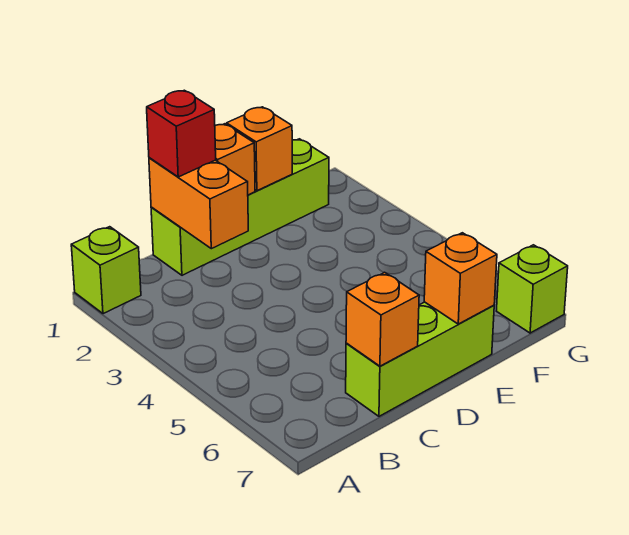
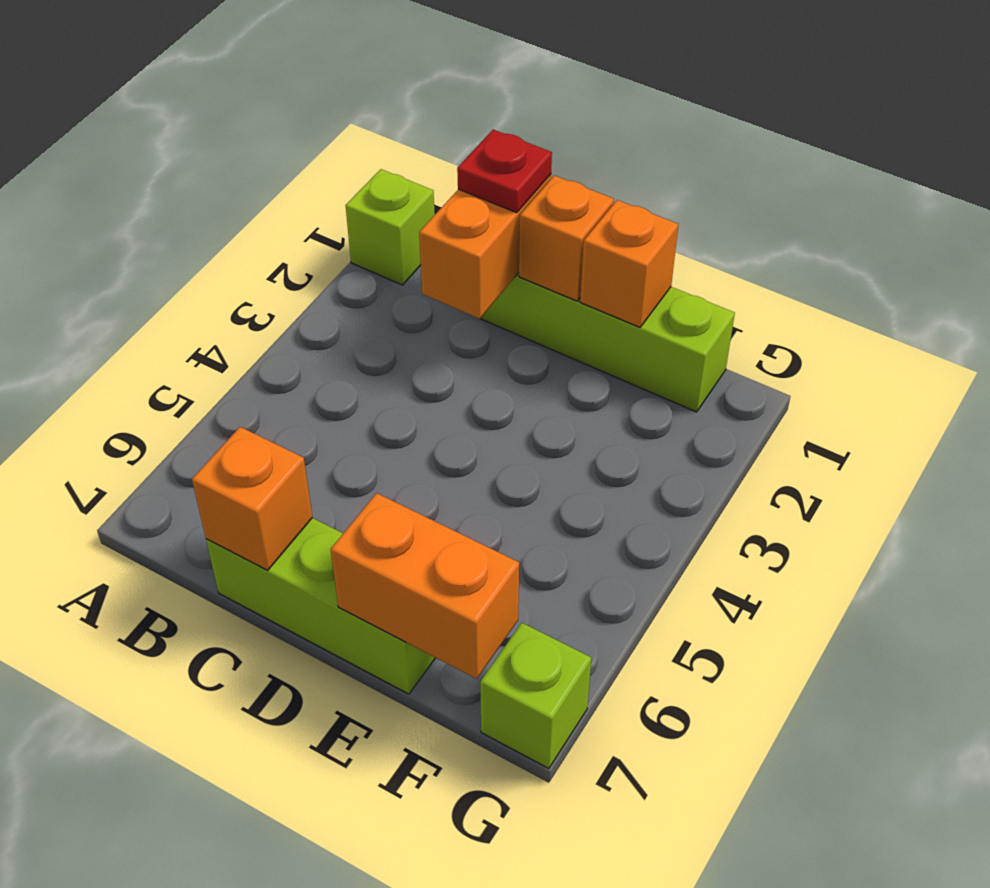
red brick C1 level 3 -> red plate C1 level 3
orange brick E7 level 2 -> orange brick E7:F7 level 2

